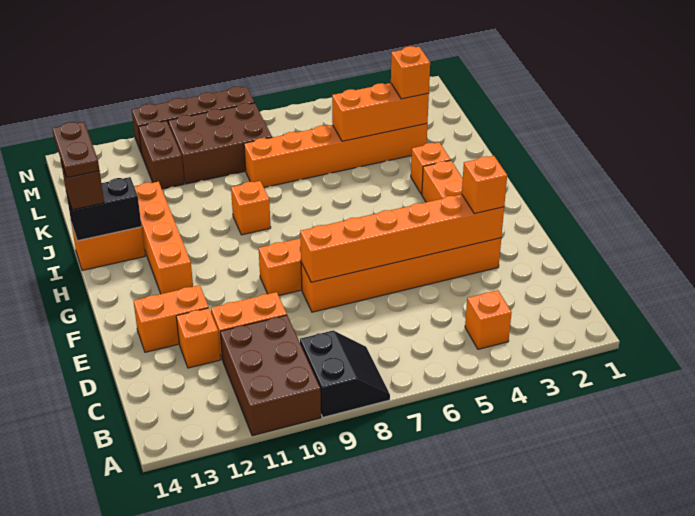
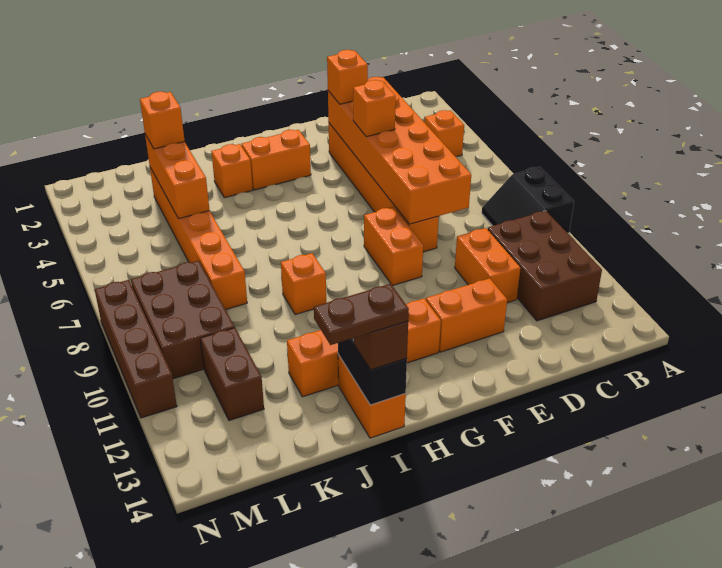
black slope A8:B9 level 1 top 9 -> black slope A8:B9 level 1 top A
brown brick A10:C11 level 1 -> brown brick B10:C12 level 1
orange brick D12 level 1 -> orange brick E5 level 3
orange brick E3:E8 level 2 -> orange brick D3:E8 level 2
orange brick E12:E13 level 1 -> orange brick E12:F12 level 1
brown brick L11:M11 level 1 -> brown brick L11:L12 level 1

